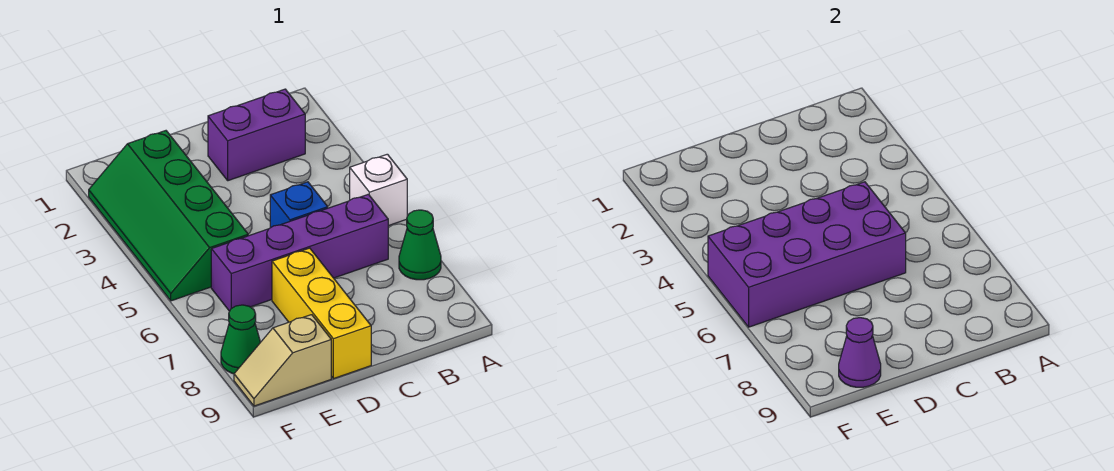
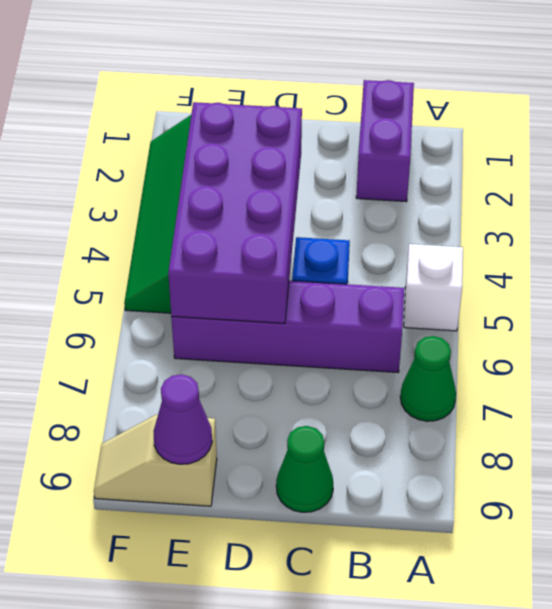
purple brick B2:C2 level 1 -> purple brick B1:B2 level 1
purple brick C5:F6 level 2 -> purple brick D3:E6 level 2
yellow brick D7:D9 level 1 -> none
green cone F8 level 1 -> green cone C9 level 1

